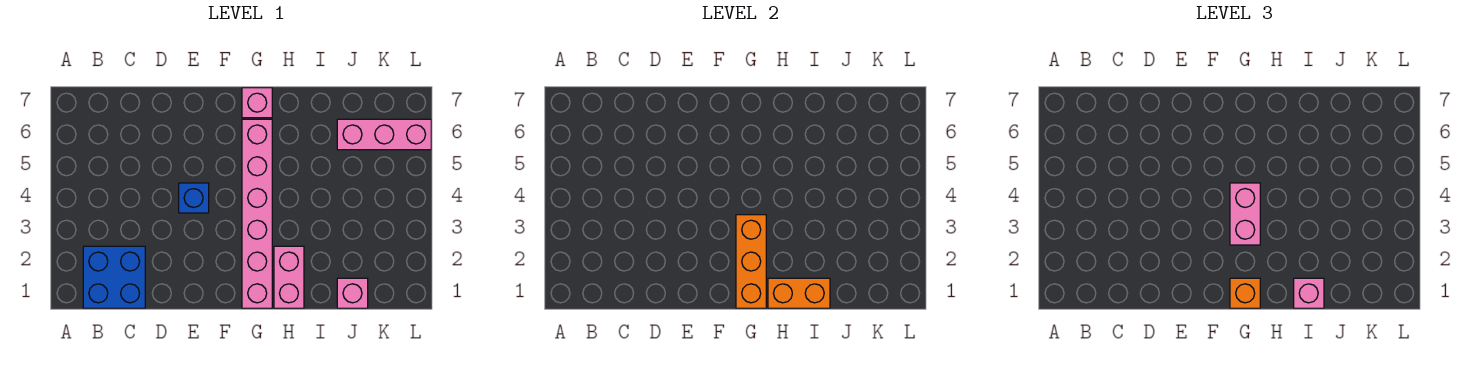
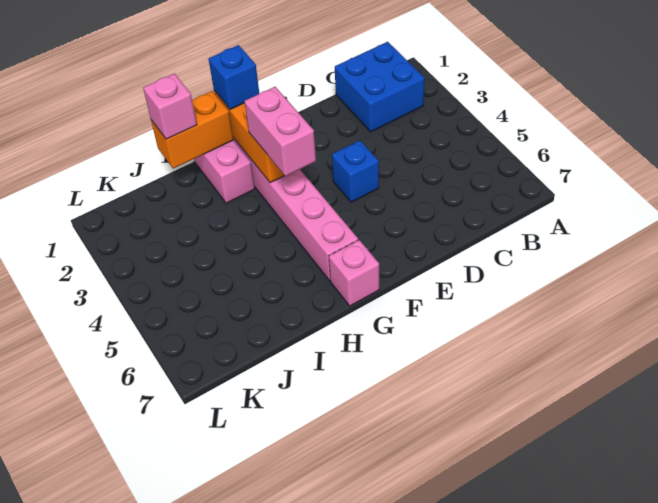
orange brick G1 level 3 -> blue brick G1 level 3
pink brick J1 level 1 -> none
pink brick J6:L6 level 1 -> none

